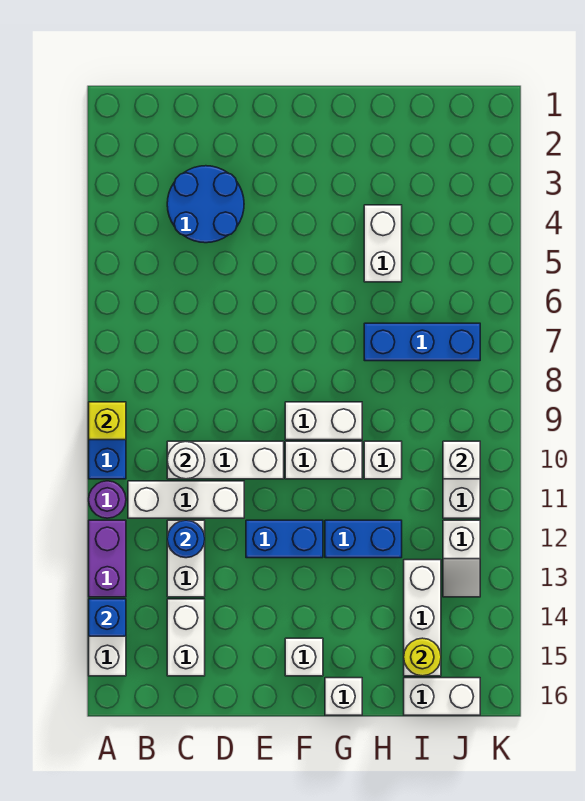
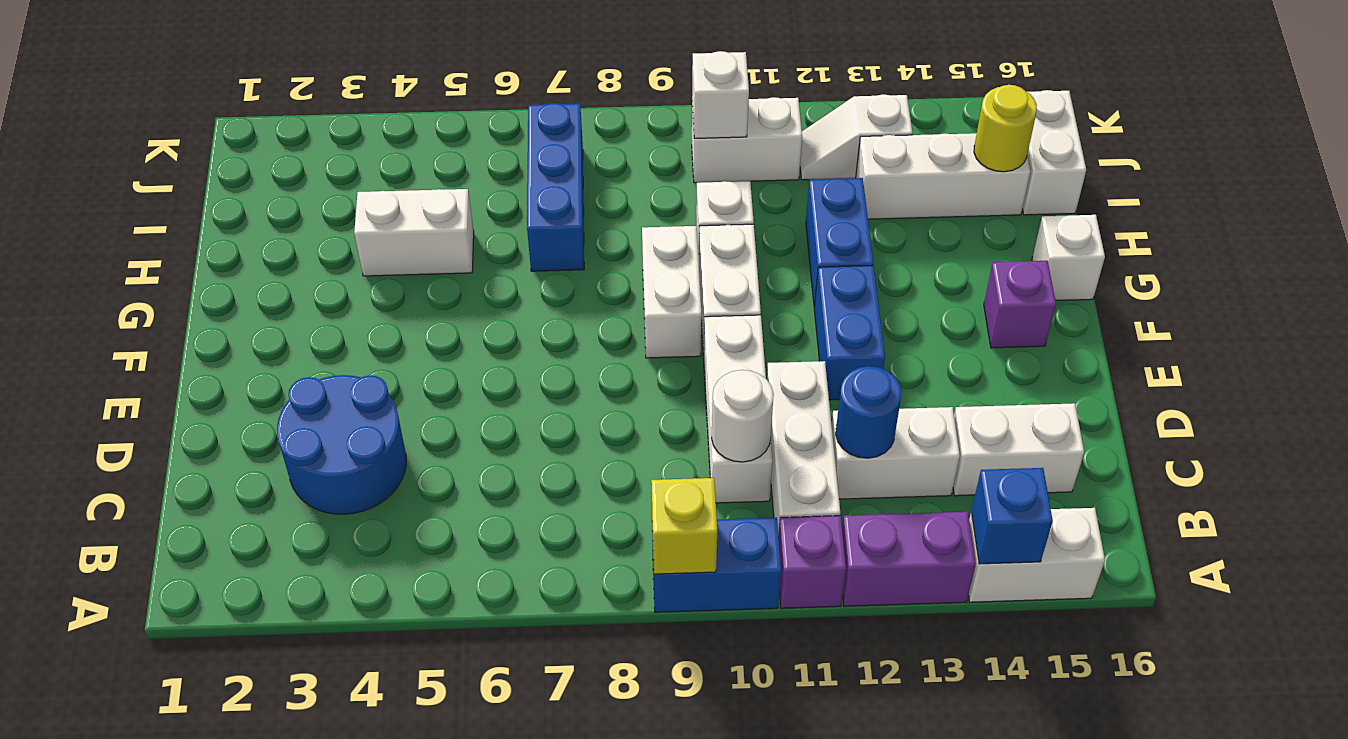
purple round brick A11 level 1 -> purple brick A11 level 1
white brick F15 level 1 -> purple brick F15 level 1
white slope J12:J13 level 1 top 12 -> white slope J12:J13 level 1 top 13

